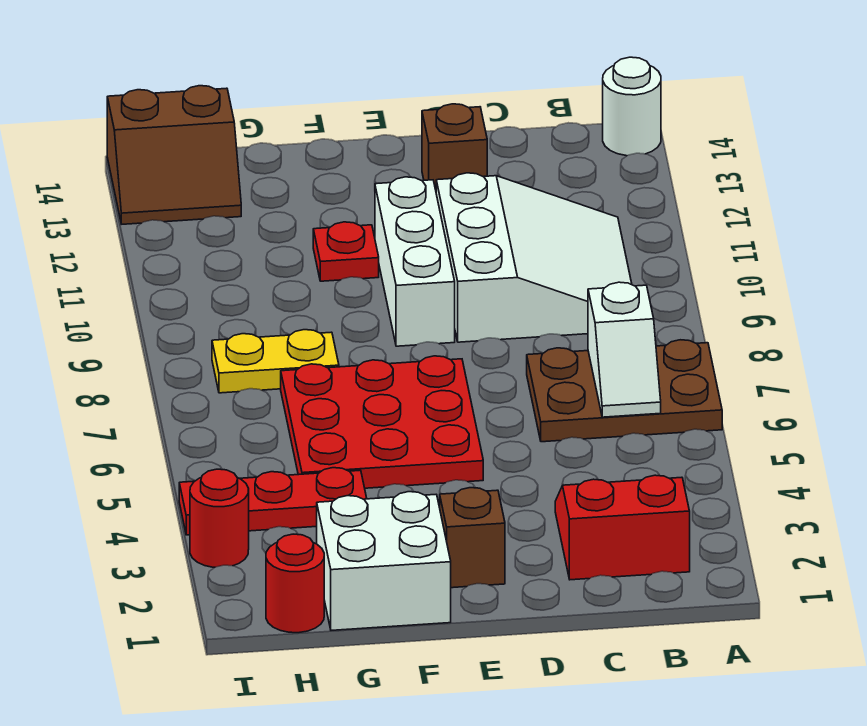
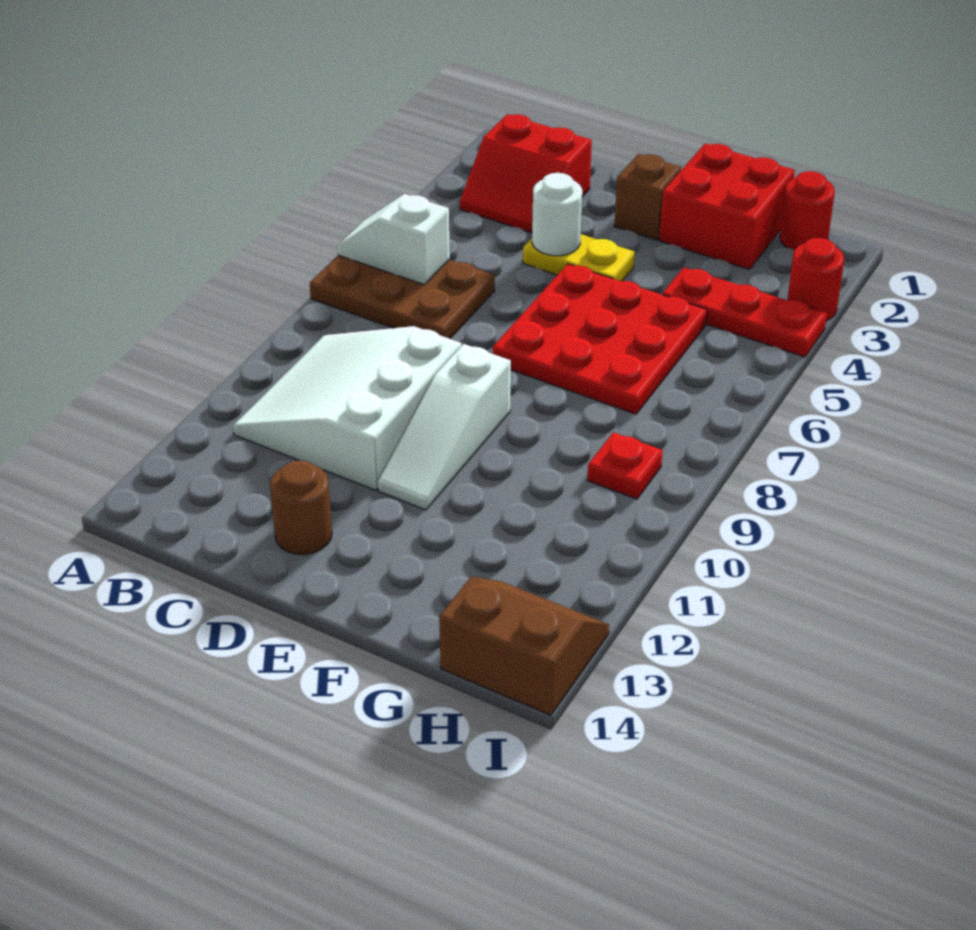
white round brick A14 level 1 -> white round brick D4 level 2
white slope B6:B7 level 2 top 7 -> white slope A6:B6 level 2 top B
brown brick D13 level 1 -> brown round brick D13 level 1
white brick E9:E11 level 1 -> white slope E9:E11 level 1 top 9
white brick F1:G2 level 1 -> red brick F1:G2 level 1
red plate F11 level 1 -> red plate H9 level 1
yellow plate G8:H8 level 1 -> yellow plate D4:E4 level 1

